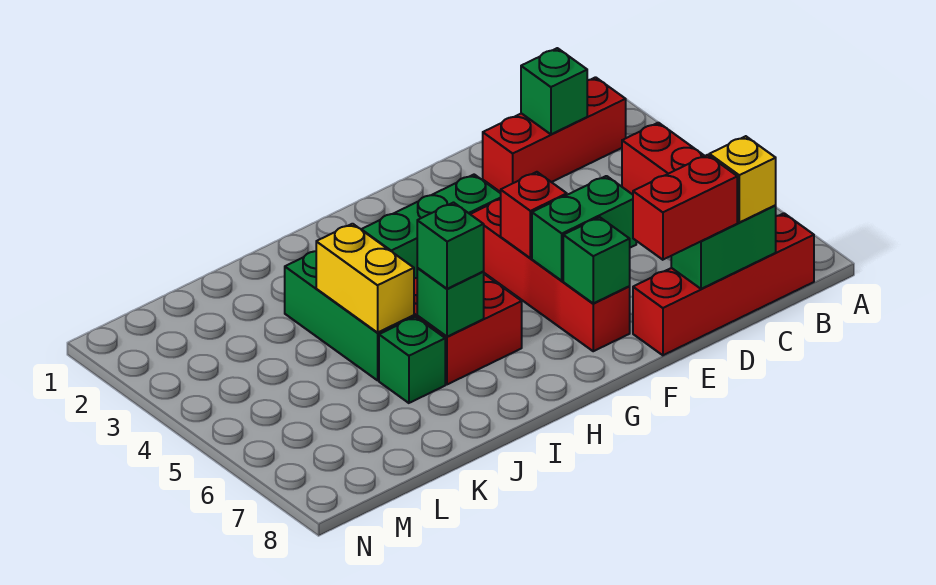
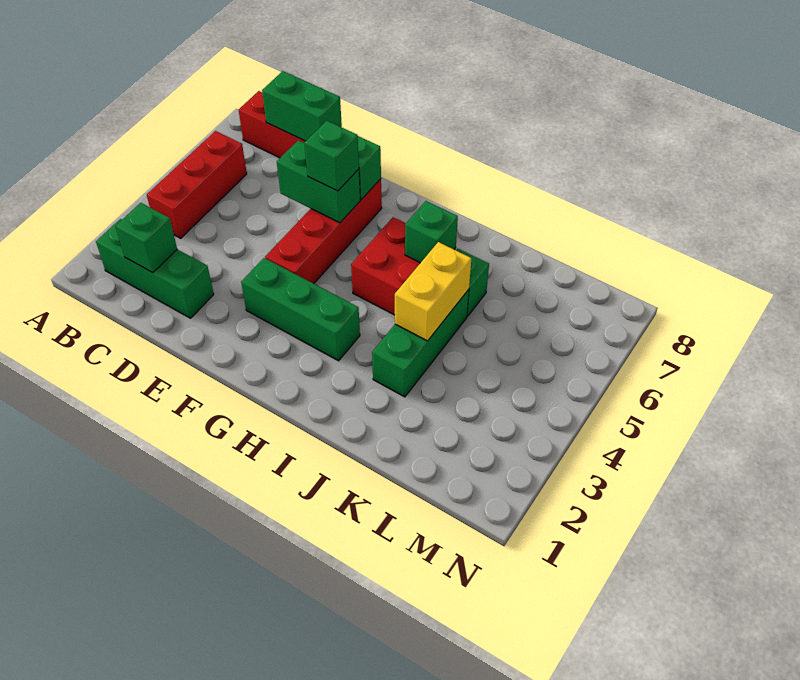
red brick B2:D2 level 1 -> green brick B2:D2 level 1
yellow brick C8 level 3 -> none
red brick D8:E8 level 3 -> none
red brick F5 level 2 -> none
green brick I6 level 3 -> green brick F6 level 3

